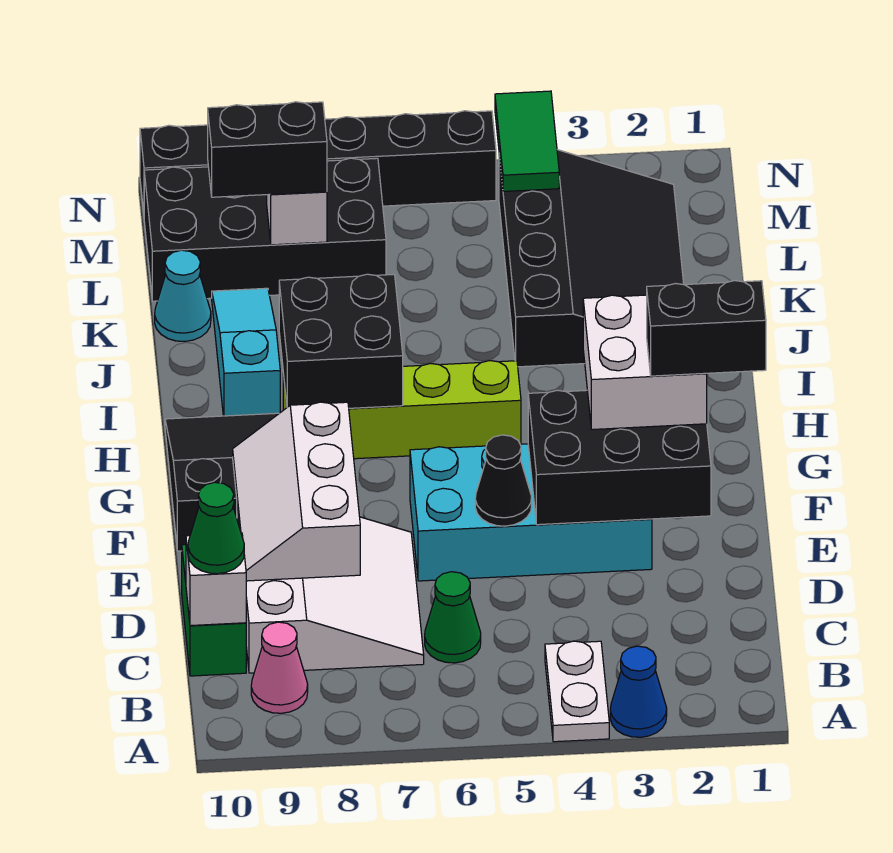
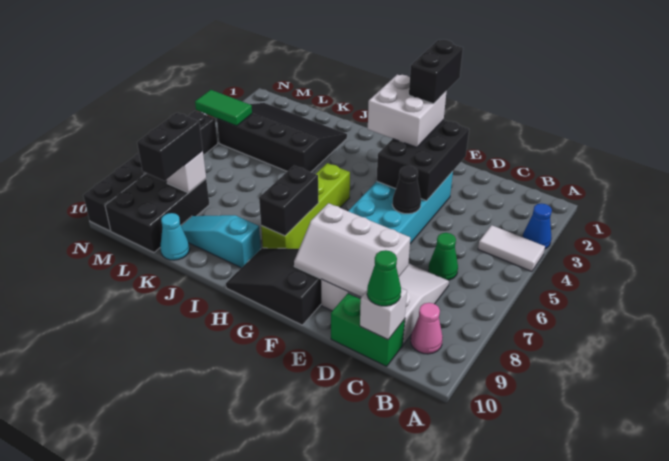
white plate A4:B4 level 1 -> white tile A4:B4 level 1
black brick H7:I8 level 2 -> black brick H7:H8 level 2
black brick L7:M10 level 1 -> black brick L8:M10 level 1

